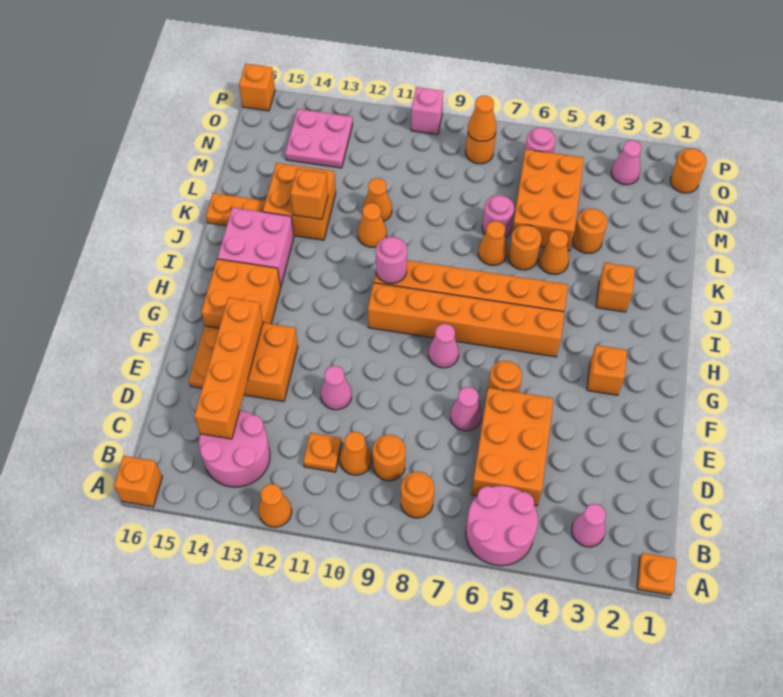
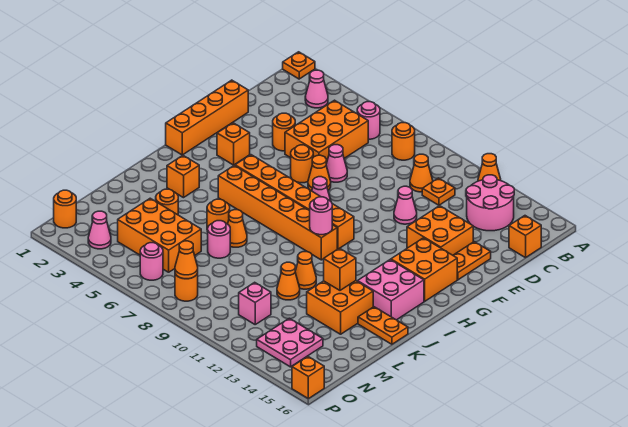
pink round brick A5:B6 level 1 -> pink round brick B6 level 1
orange brick A16 level 1 -> orange brick C16 level 1
orange round brick C9 level 1 -> orange round brick E4 level 1
orange brick C14:F14 level 2 -> orange brick E1:H1 level 1
orange cone K5 level 1 -> orange cone F7 level 1
orange brick L5:N6 level 1 -> orange brick M4:N6 level 1
pink brick P10 level 1 -> pink brick N11 level 1

